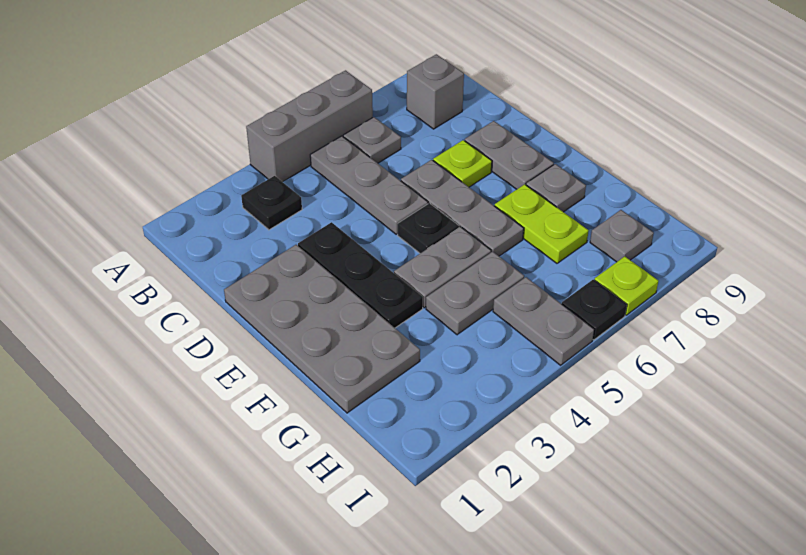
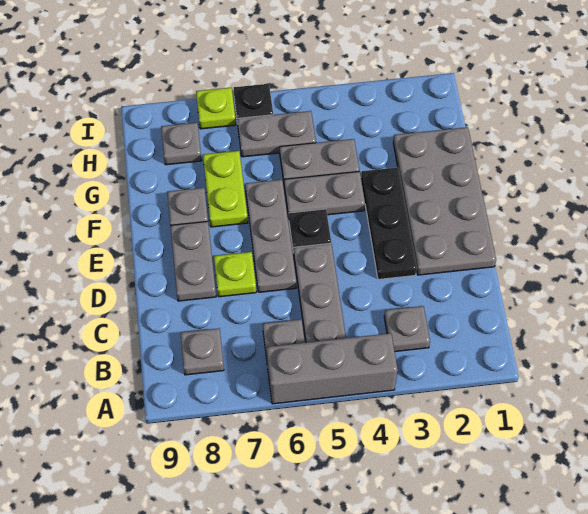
black plate B3 level 1 -> grey plate B3 level 1
grey brick B8 level 1 -> grey plate B8 level 1
grey plate H5:I5 level 1 -> grey plate H5:H6 level 1

